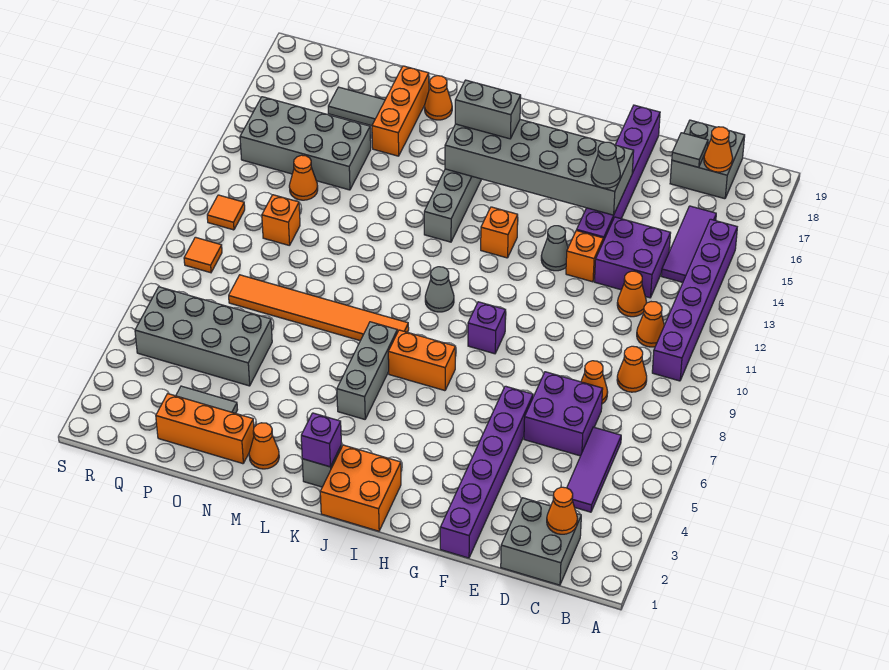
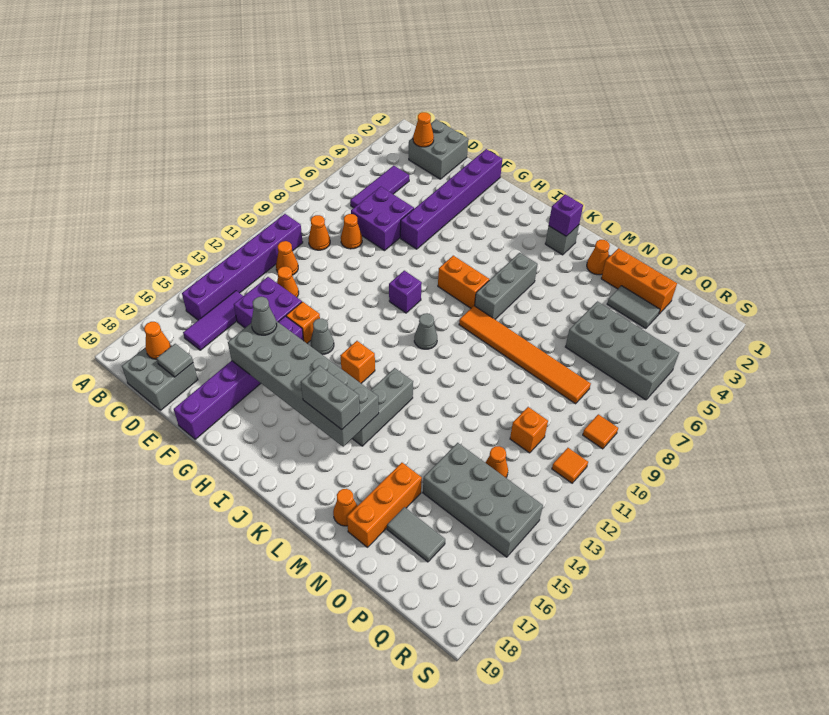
orange brick I1:J2 level 1 -> none

